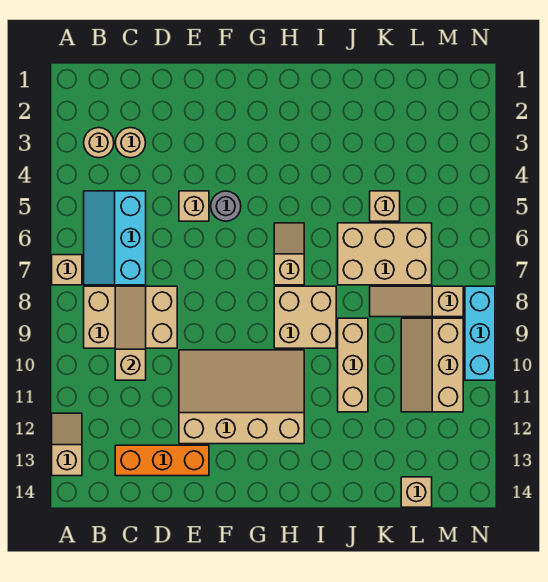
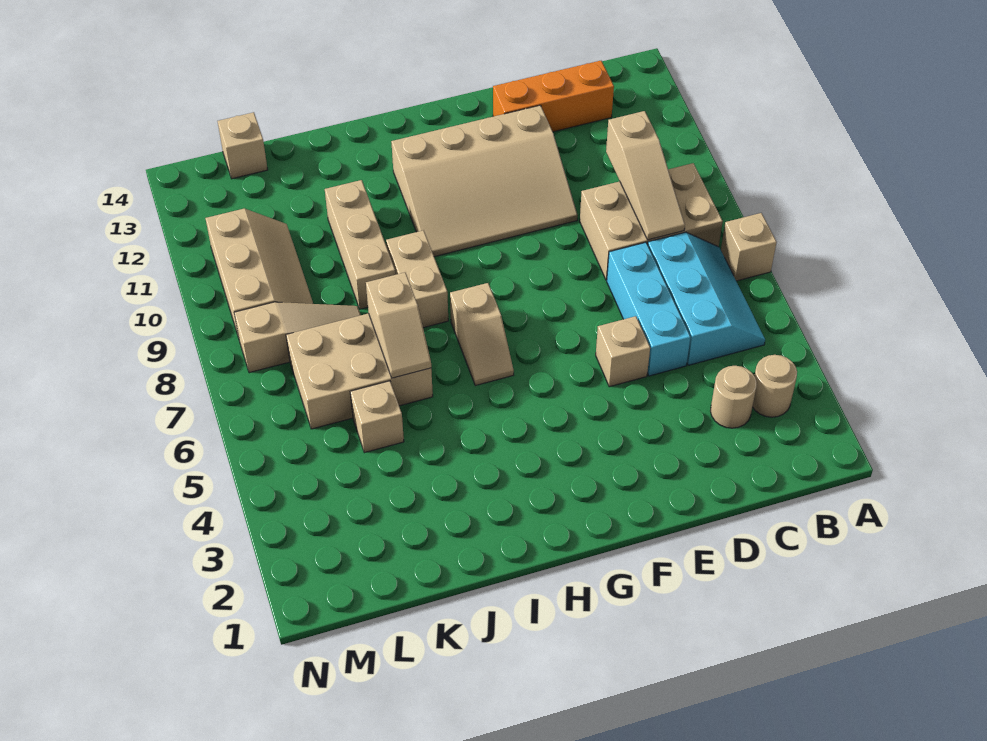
tan slope A12:A13 level 1 top 13 -> tan slope J6:J7 level 2 top 7
grey round brick F5 level 1 -> none
tan brick H8:I9 level 1 -> tan brick I8:I9 level 1
cyan brick N8:N10 level 1 -> cyan brick D5:D7 level 1

